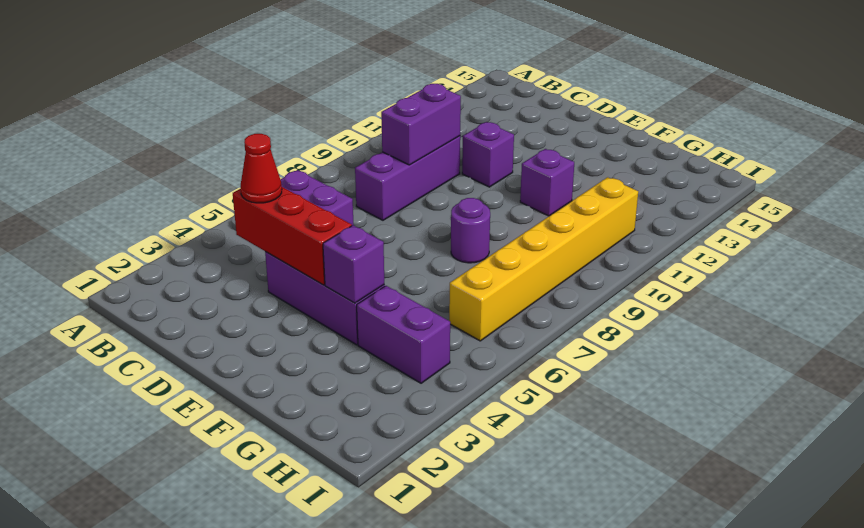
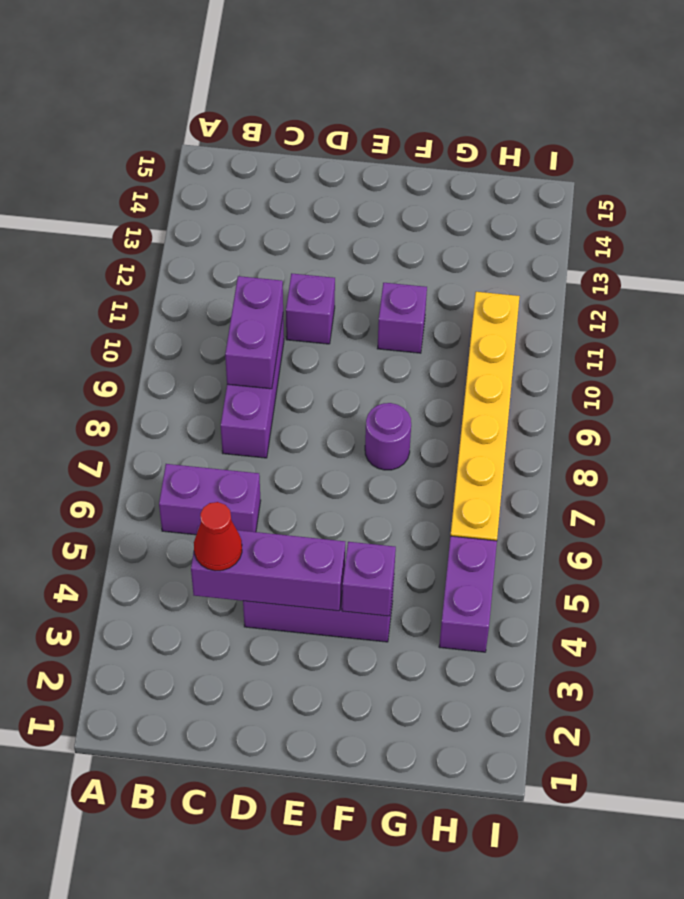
red brick C4:E4 level 2 -> purple brick C4:E4 level 2
purple brick G4:H4 level 1 -> purple brick H4:H5 level 1

